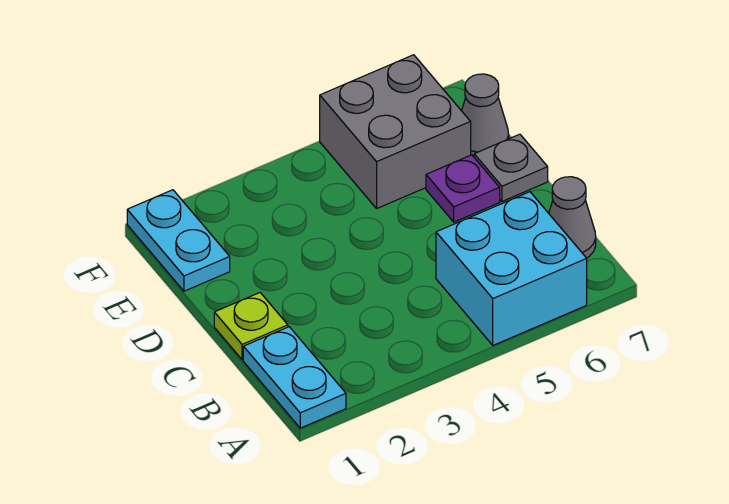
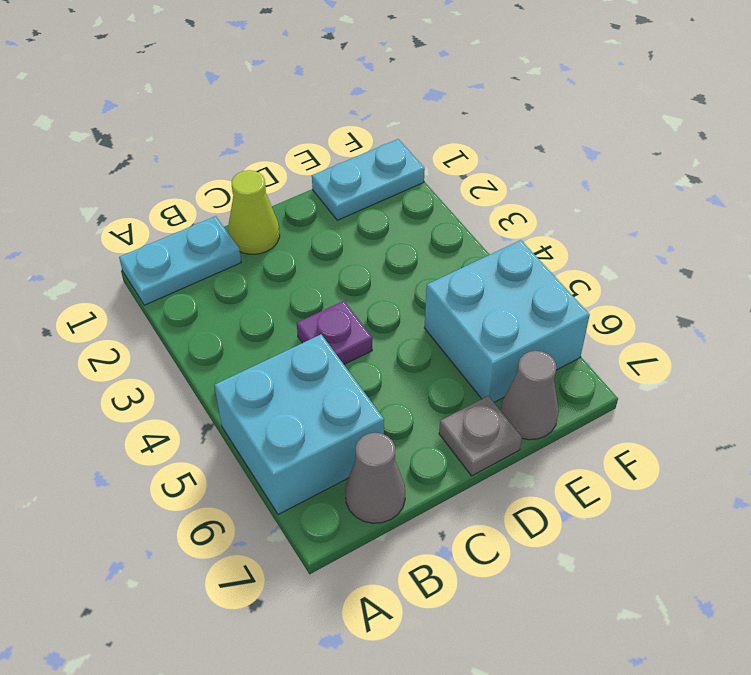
lime plate C1 level 1 -> lime cone C1 level 1
purple plate D6 level 1 -> purple plate C4 level 1
grey brick E5:F6 level 1 -> cyan brick E5:F6 level 1

